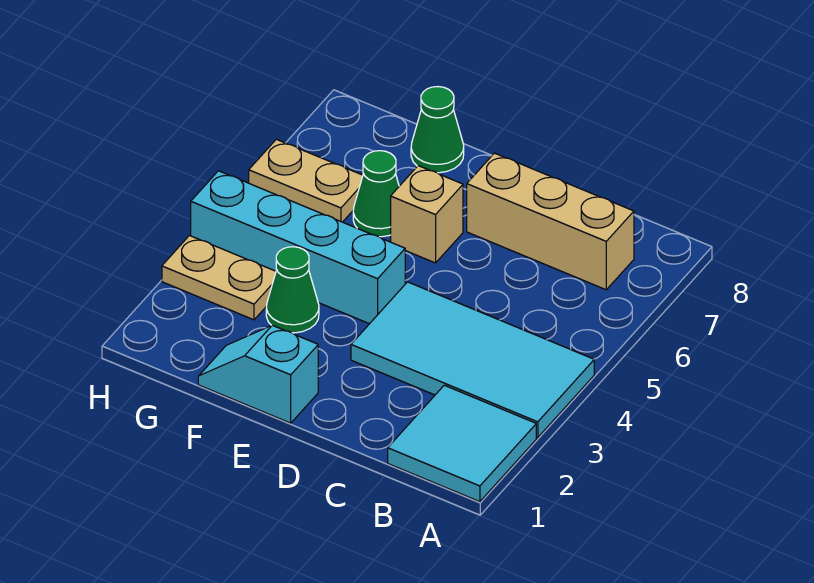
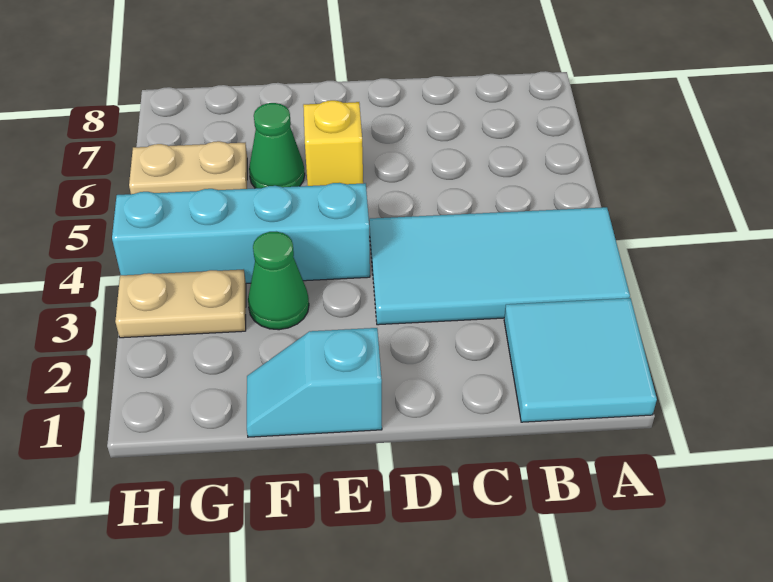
tan brick B7:D7 level 1 -> none
tan brick E6 level 1 -> yellow brick E6 level 1
green cone F8 level 1 -> none

